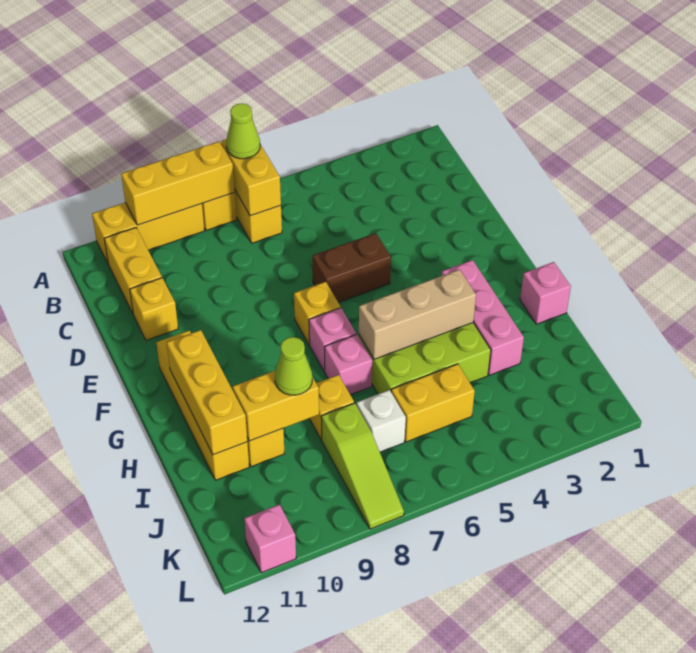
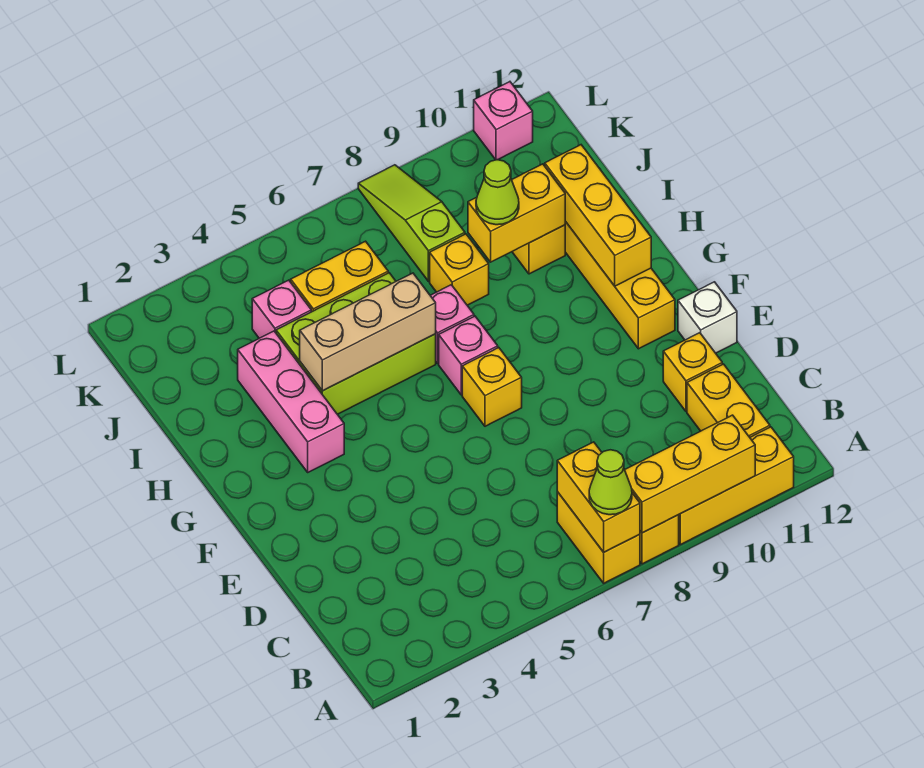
brown brick E5:E6 level 1 -> none
pink brick H1 level 1 -> pink brick J4 level 1
white brick J7 level 1 -> white brick E12 level 1

